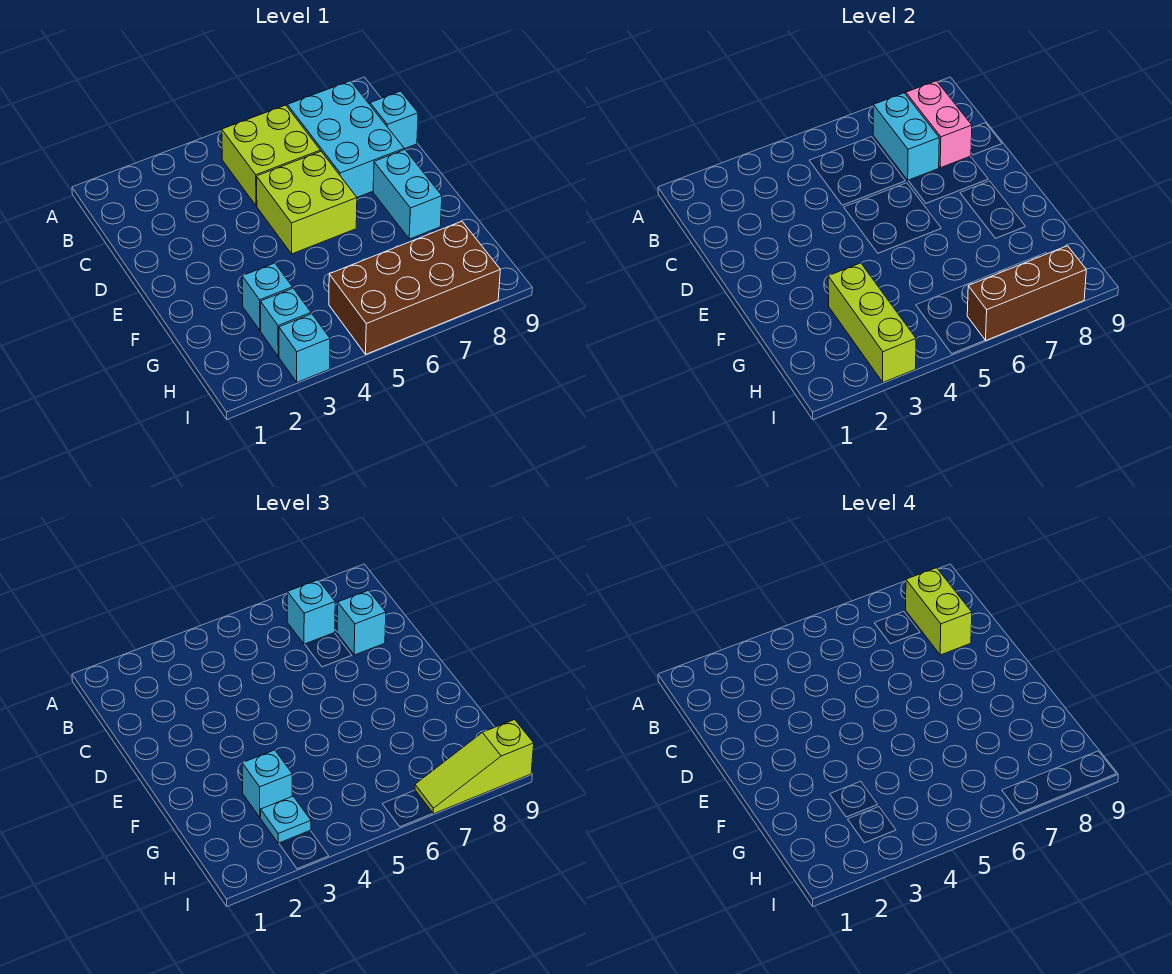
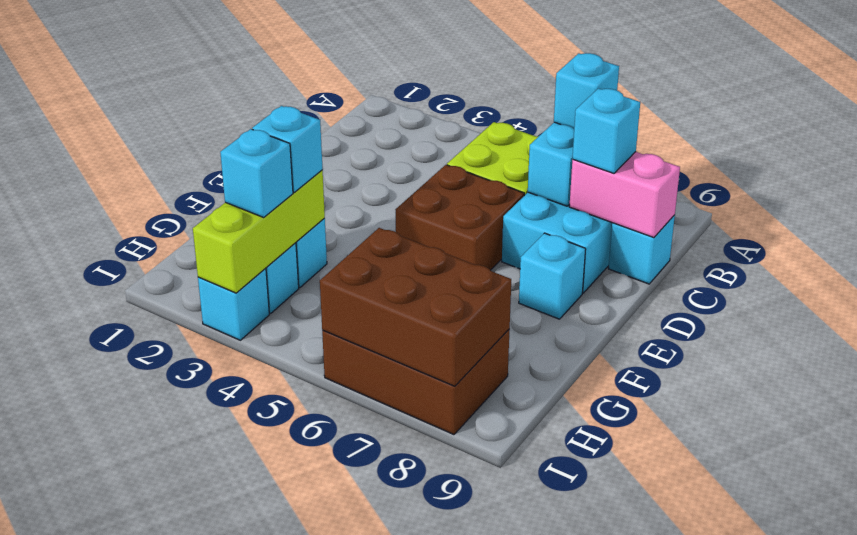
pink brick B8:C8 level 2 -> pink brick C8:C9 level 2
lime brick B8:C8 level 4 -> none
lime brick D5:E6 level 1 -> brown brick D5:E6 level 1
cyan brick E8:F8 level 1 -> cyan brick E8 level 1
cyan plate H3 level 3 -> cyan brick H3 level 3
brown brick H5:I8 level 1 -> brown brick H6:I8 level 1
brown brick I6:I8 level 2 -> brown brick H6:I8 level 2
lime slope I7:I9 level 3 top 9 -> none

